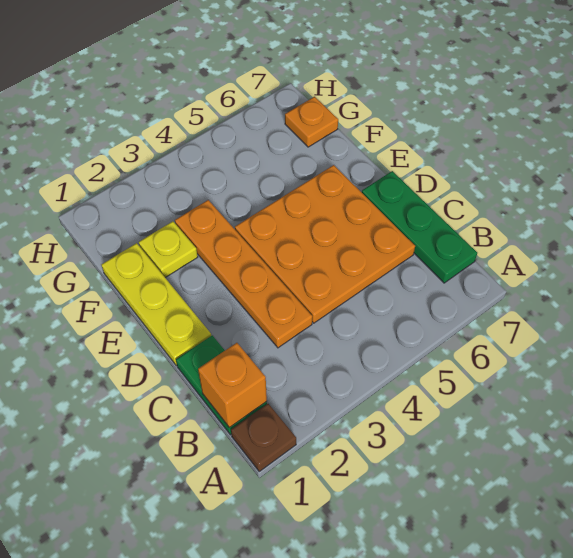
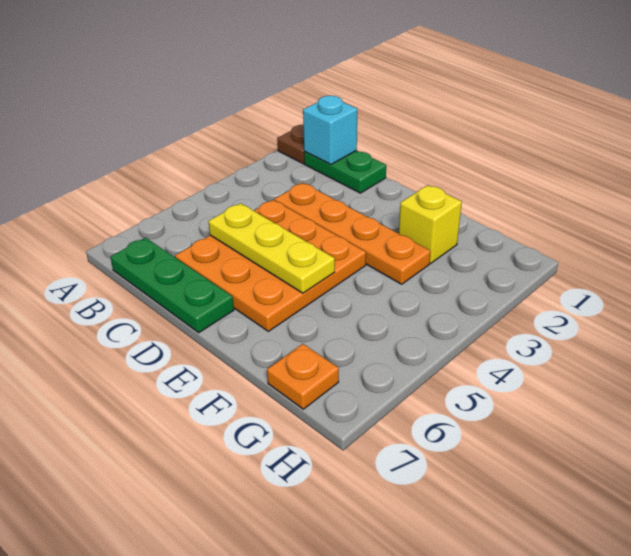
orange brick B1 level 2 -> cyan brick B1 level 2
yellow plate D1:F1 level 1 -> yellow plate C5:E5 level 2
yellow plate F2 level 1 -> yellow brick F2 level 1

